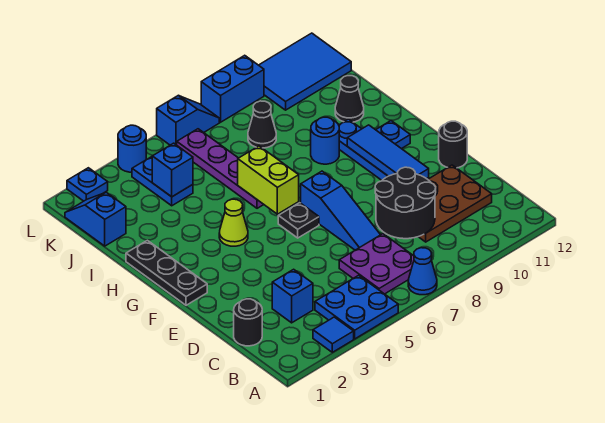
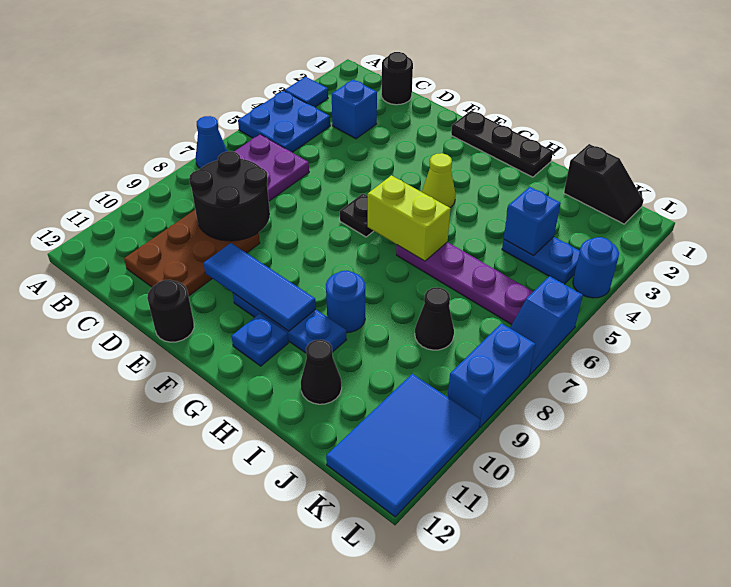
blue slope D7:F7 level 1 top F -> none
blue slope J1:K1 level 1 top J -> black slope J1:K1 level 1 top J
blue plate L2 level 1 -> none

